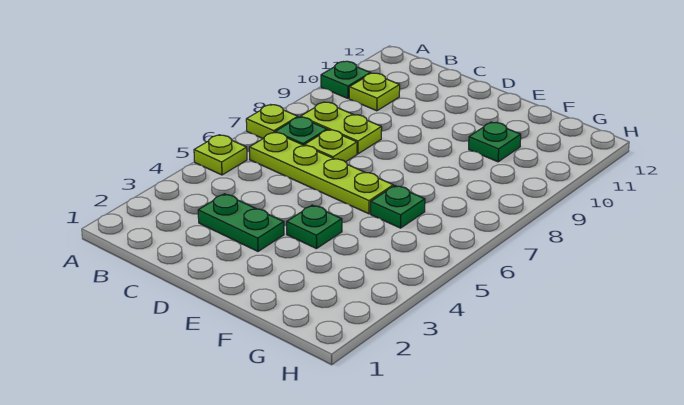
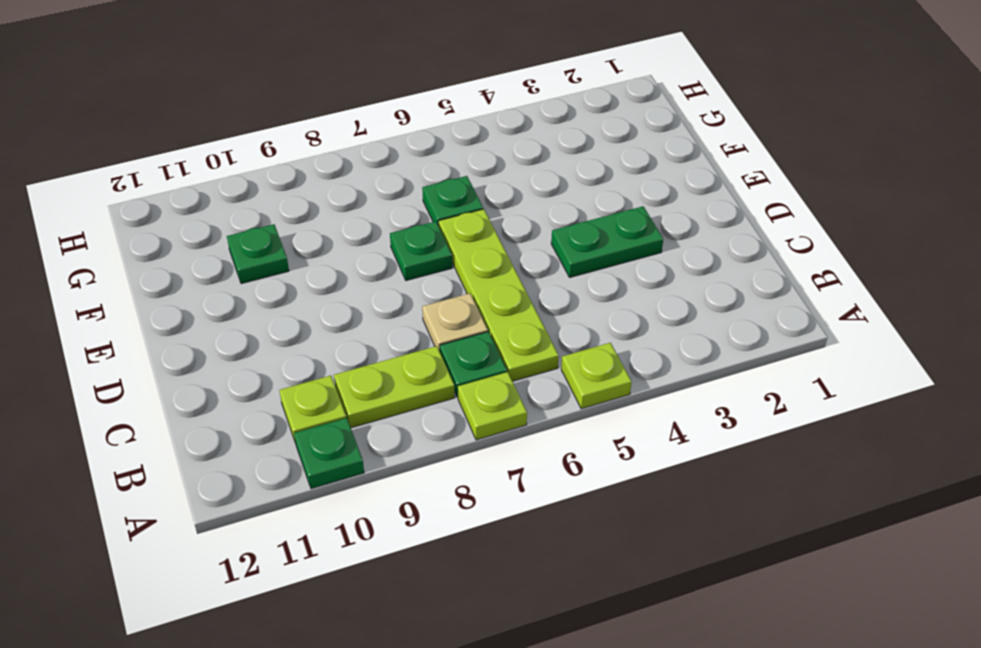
lime plate B8:C8 level 1 -> lime plate B8:B9 level 1
green plate C3:D3 level 1 -> green plate D3:D4 level 1
lime plate C7 level 1 -> tan plate C7 level 1
green plate E4 level 1 -> green plate E7 level 1

